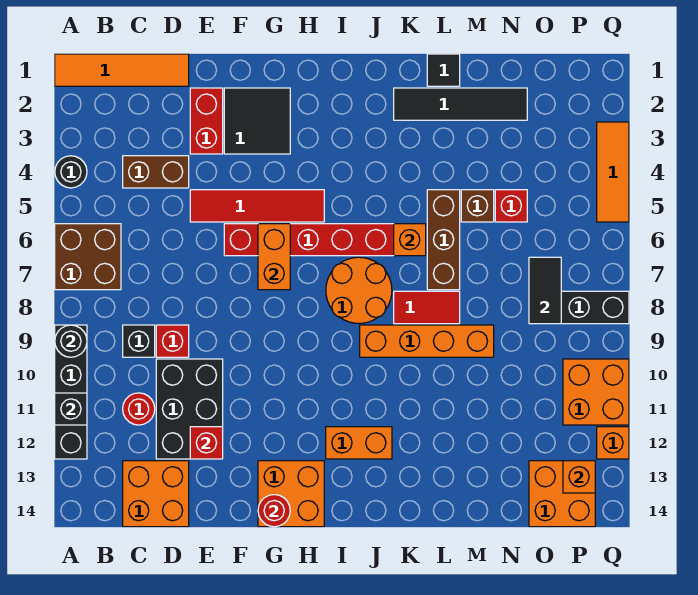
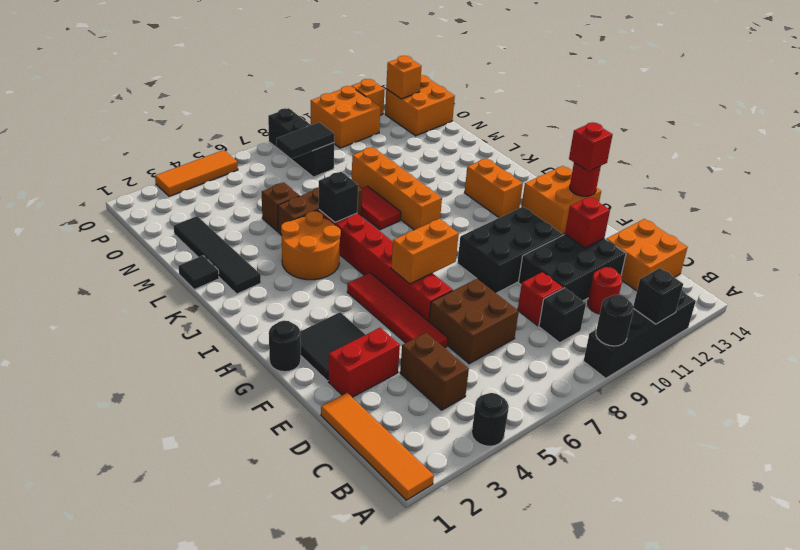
brown brick A6:B7 level 1 -> brown brick D6:E7 level 1
none -> black brick F9:G11 level 1
none -> black round brick G1 level 1
orange round brick I7:J8 level 1 -> orange round brick J4:K5 level 1
orange brick K6 level 2 -> black brick K6 level 2
red brick N5 level 1 -> red brick G14 level 3

